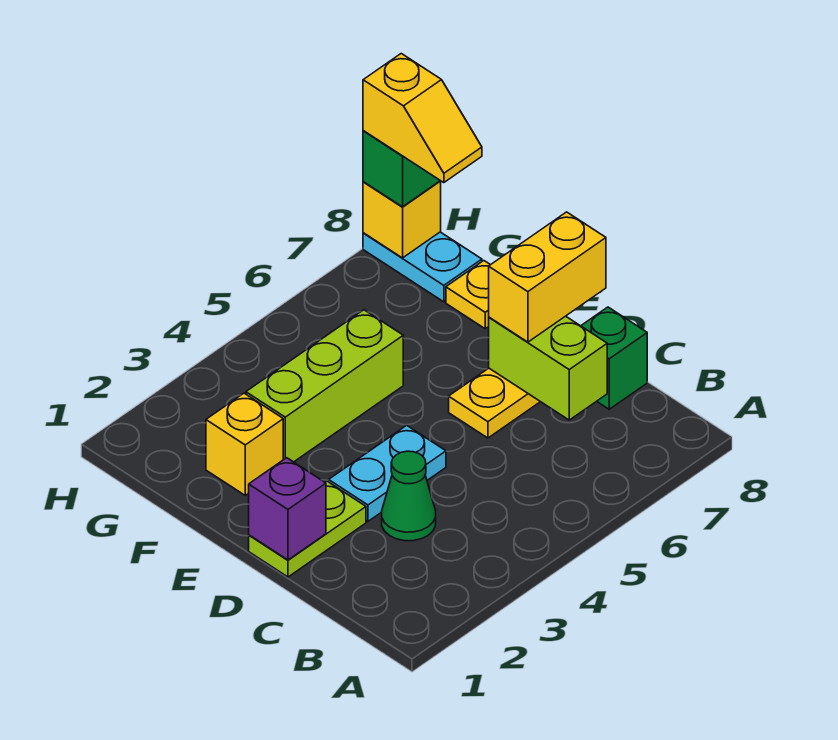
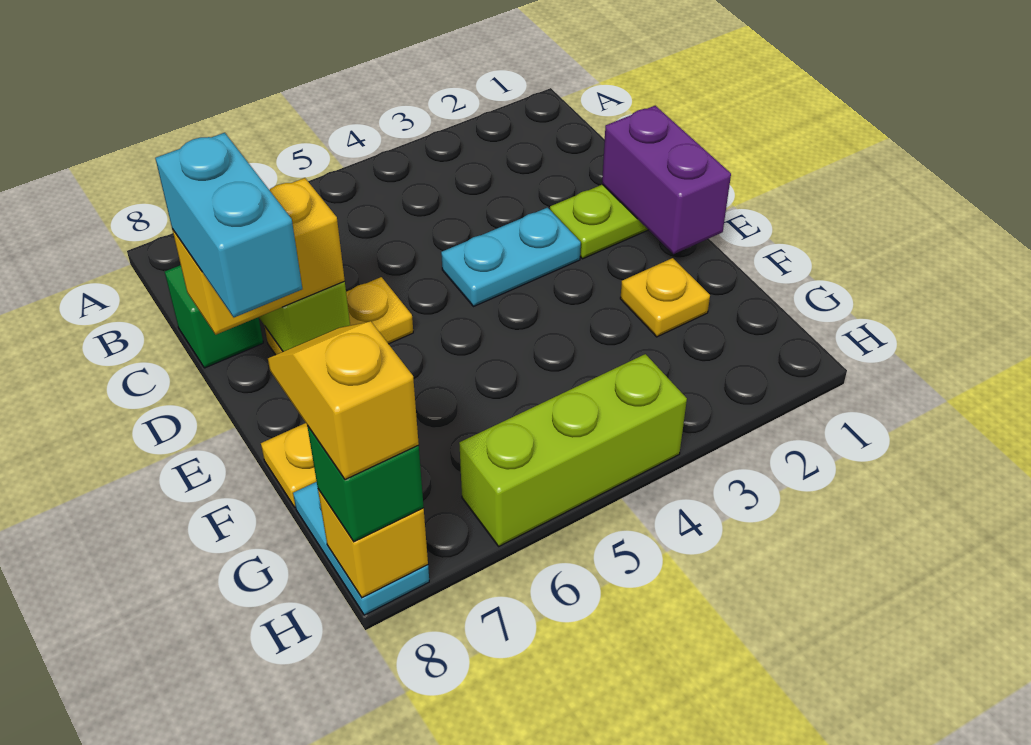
green cone C3 level 1 -> none
purple brick D1 level 2 -> purple brick D1:E1 level 2
none -> cyan brick D8:E8 level 4
yellow brick F2 level 1 -> yellow plate F2 level 1
lime brick F3:F5 level 1 -> lime brick H4:H6 level 1

